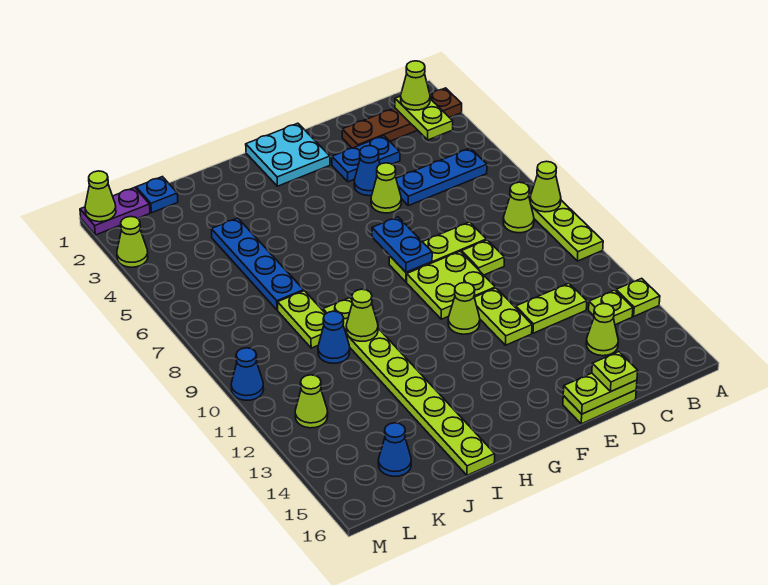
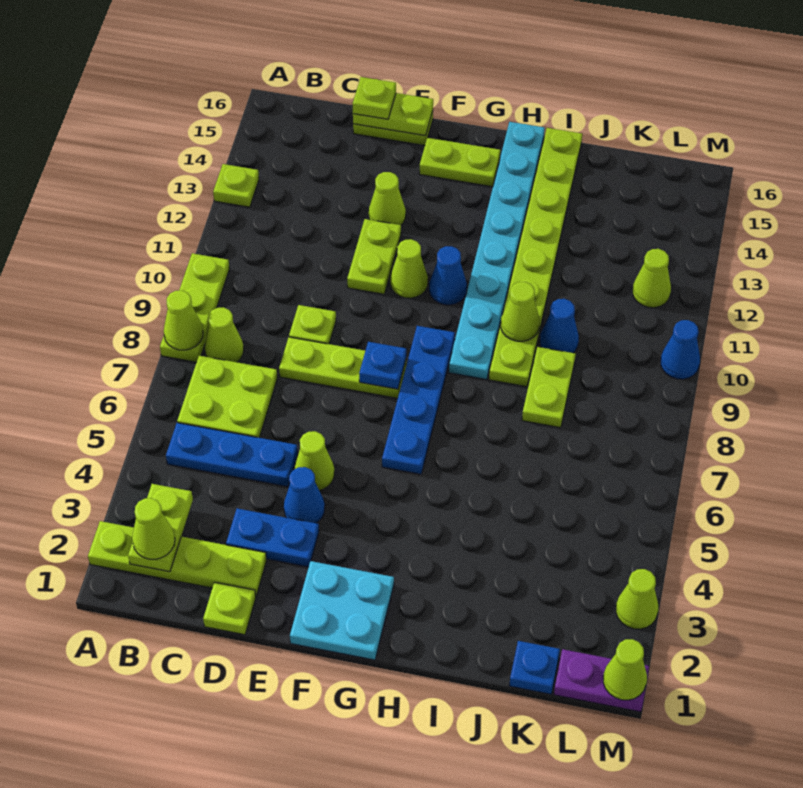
brown plate A2:D2 level 1 -> lime plate A2:D2 level 1
lime plate B13 level 1 -> lime plate D1 level 1
lime plate C12:D12 level 1 -> lime plate F15:G15 level 1
lime cone C14 level 1 -> lime cone E13 level 1
lime plate E9:F10 level 1 -> lime plate B6:C7 level 1
blue plate F7:F8 level 2 -> blue plate F8 level 2
none -> cyan plate H9:H16 level 1
blue plate J4:J7 level 1 -> blue plate G6:G9 level 1
blue cone K15 level 1 -> blue cone G11 level 1

